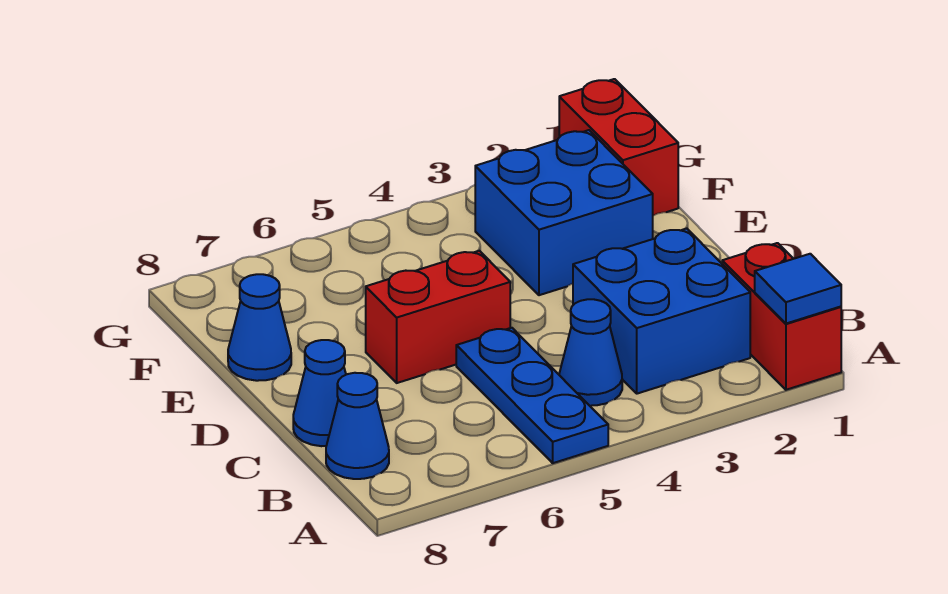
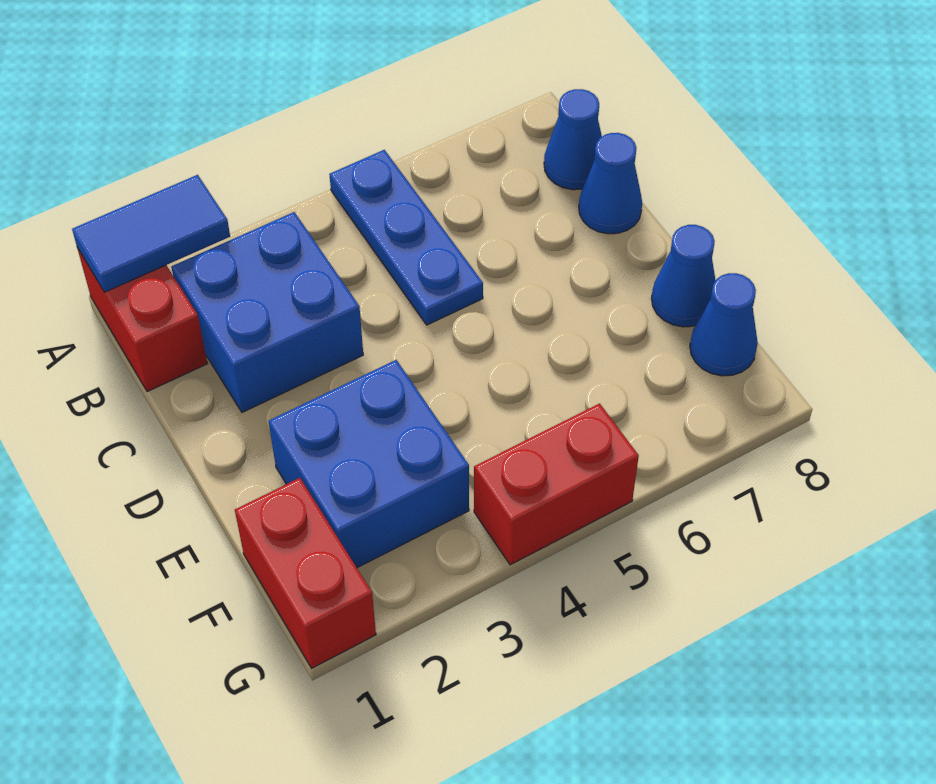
blue tile A1 level 2 -> blue tile A1:A2 level 2
blue cone B4 level 1 -> blue cone F8 level 1
red brick D5:D6 level 1 -> red brick G4:G5 level 1

